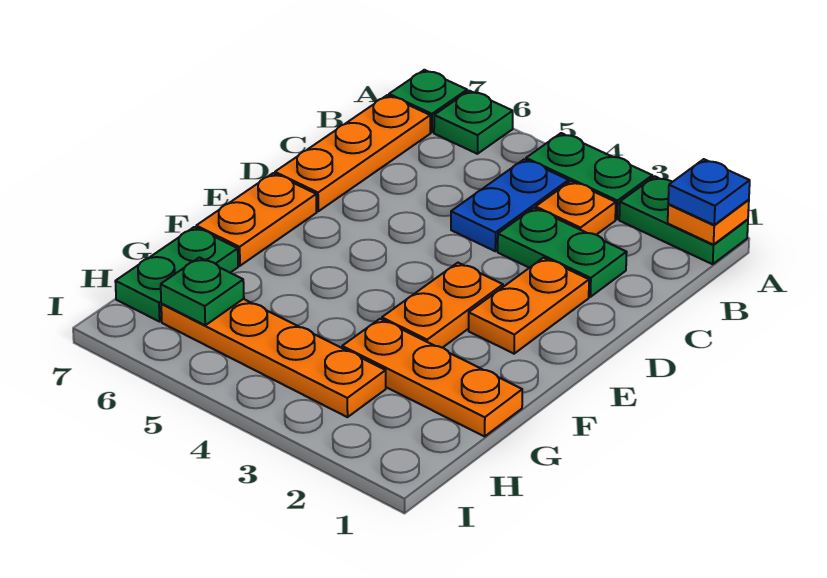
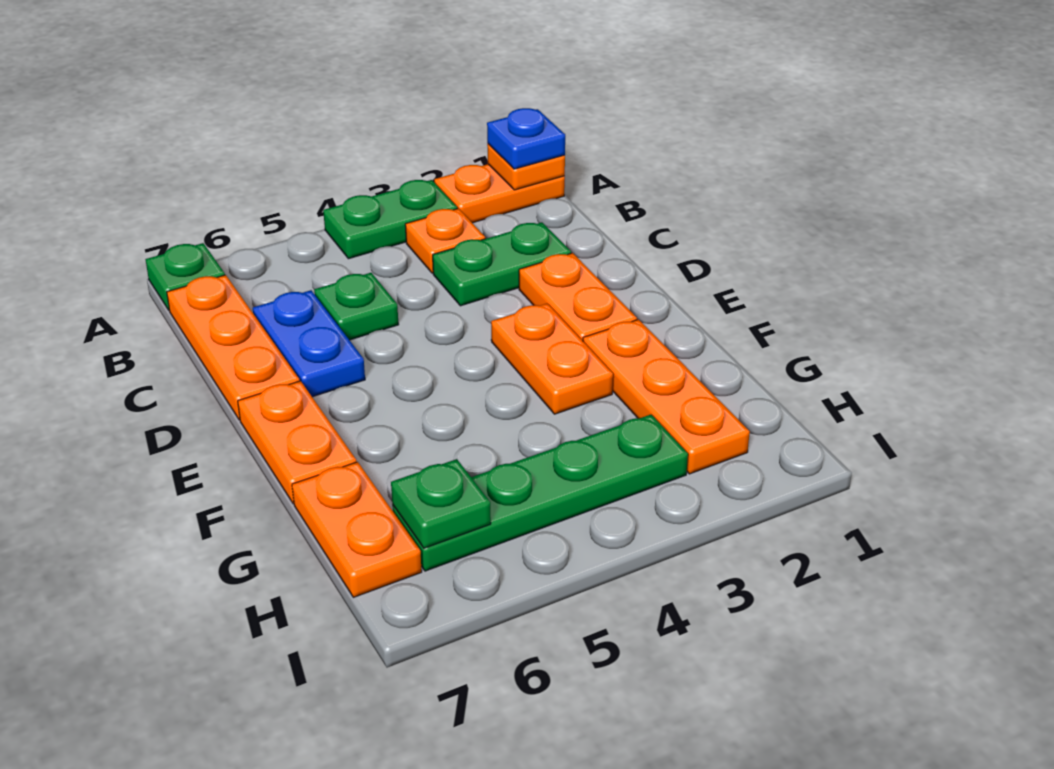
green plate A1:A2 level 1 -> orange plate A1:A2 level 1
green plate A6 level 1 -> green plate C5 level 1
blue plate B4:C4 level 1 -> blue plate C6:D6 level 1
orange plate G1:G3 level 1 -> orange plate F2:H2 level 1
green plate G7:H7 level 1 -> orange plate G7:H7 level 1
orange plate H3:H6 level 1 -> green plate H3:H6 level 1

